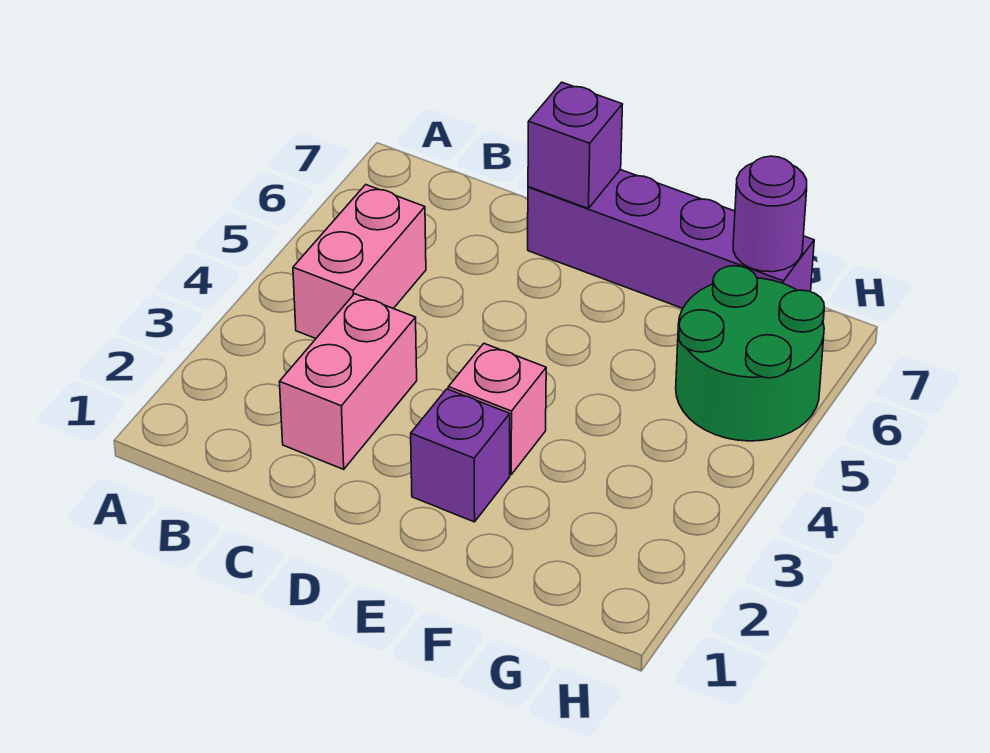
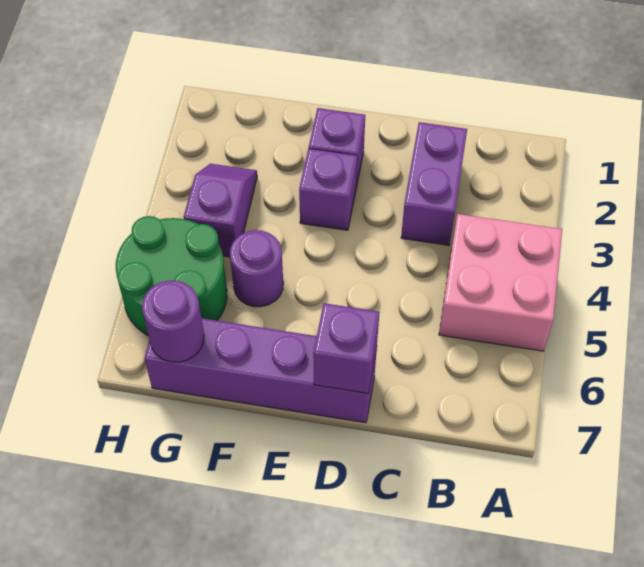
pink brick B4:B5 level 1 -> pink brick A4:B5 level 1
pink brick C2:C3 level 1 -> purple brick C2:C3 level 1
pink brick E3 level 1 -> purple brick E3 level 1
none -> purple round brick F5 level 1
none -> purple slope G3:G4 level 1 top 4

